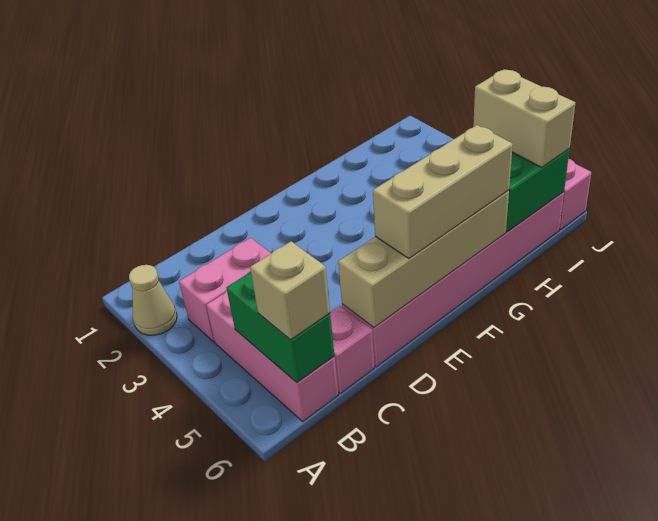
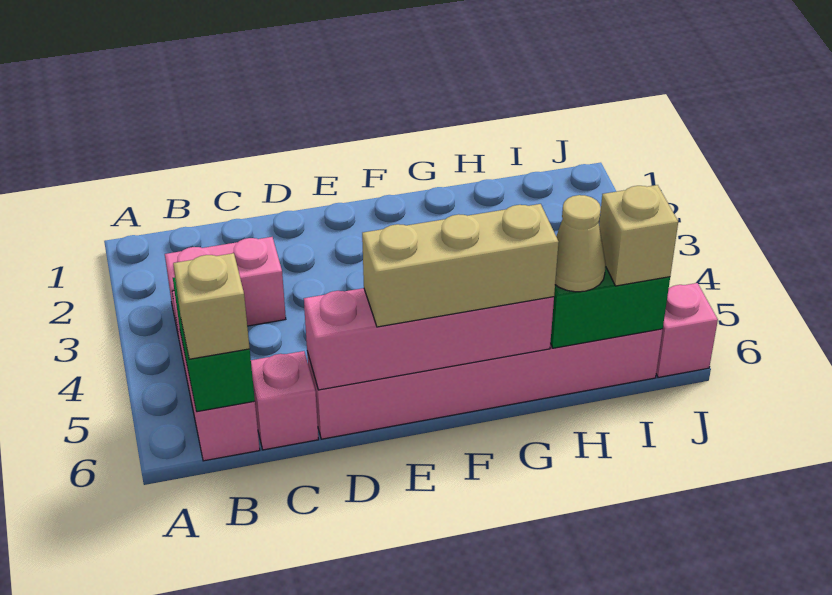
tan cone A2 level 1 -> tan cone H6 level 3
tan brick D6:G6 level 2 -> pink brick D6:G6 level 2
tan brick I5:I6 level 3 -> tan brick I6 level 3

